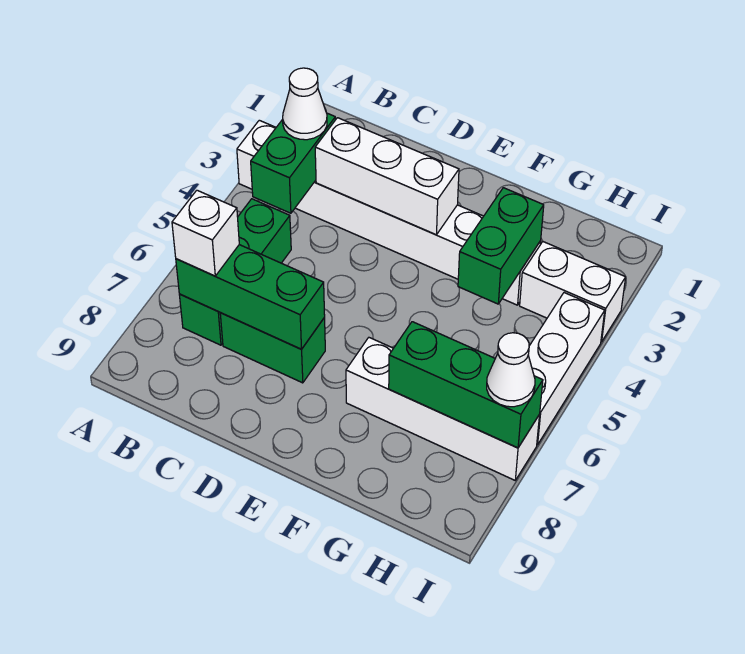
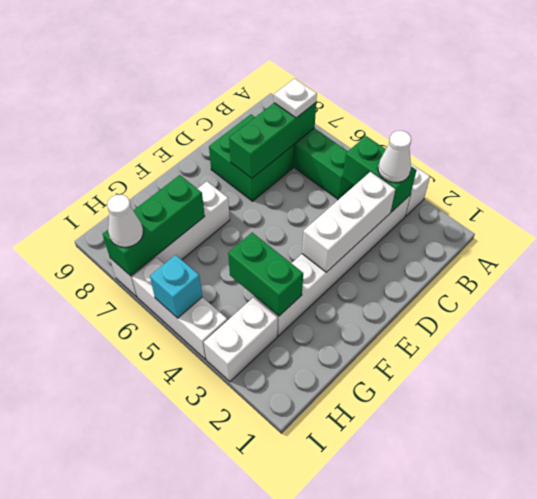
white brick B7 level 3 -> white plate B7 level 3
green brick C7:D7 level 1 -> green brick C7:D8 level 1
none -> cyan brick I5 level 2

